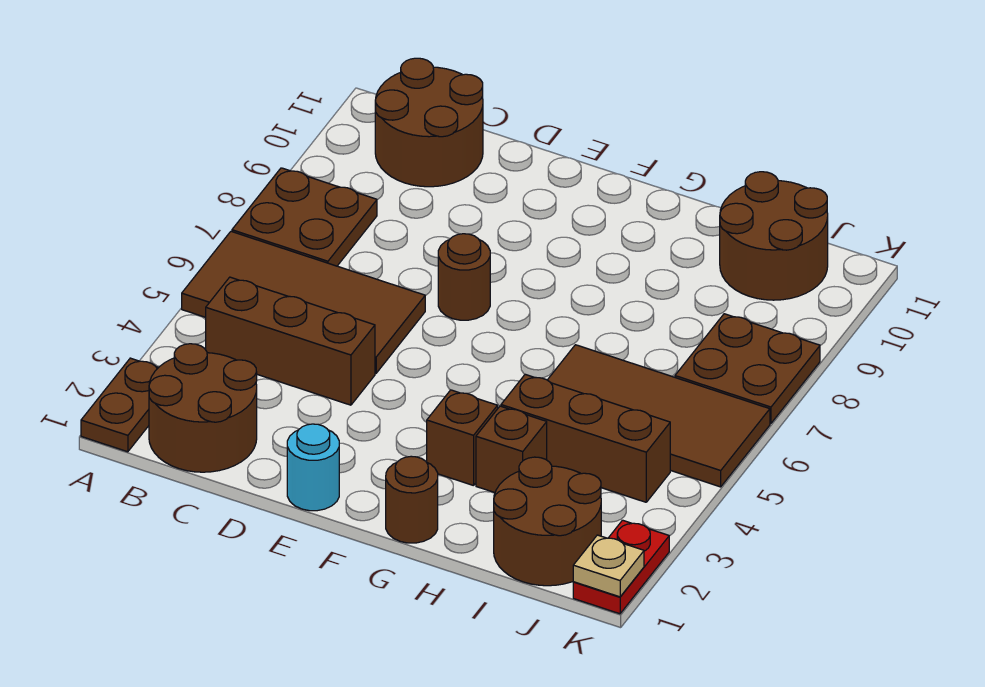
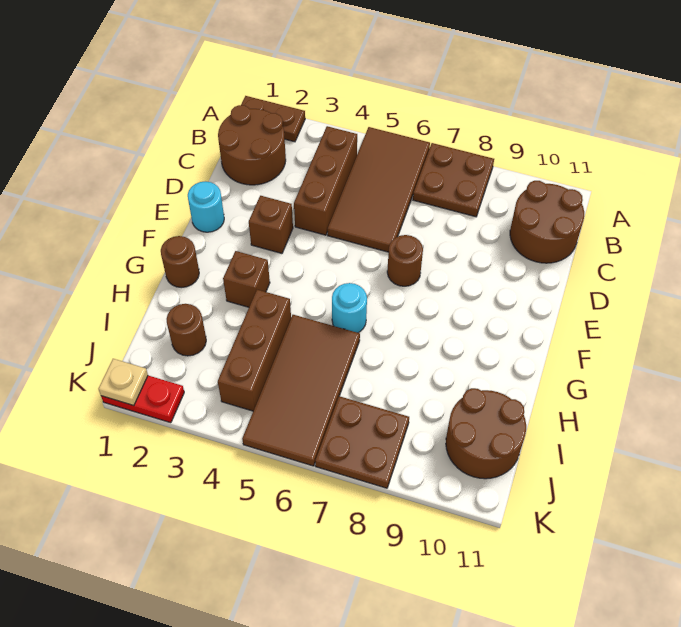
none -> cyan round brick G6 level 1
brown brick H3 level 1 -> brown brick E3 level 1
brown round brick I1:J2 level 1 -> brown round brick I2 level 1

